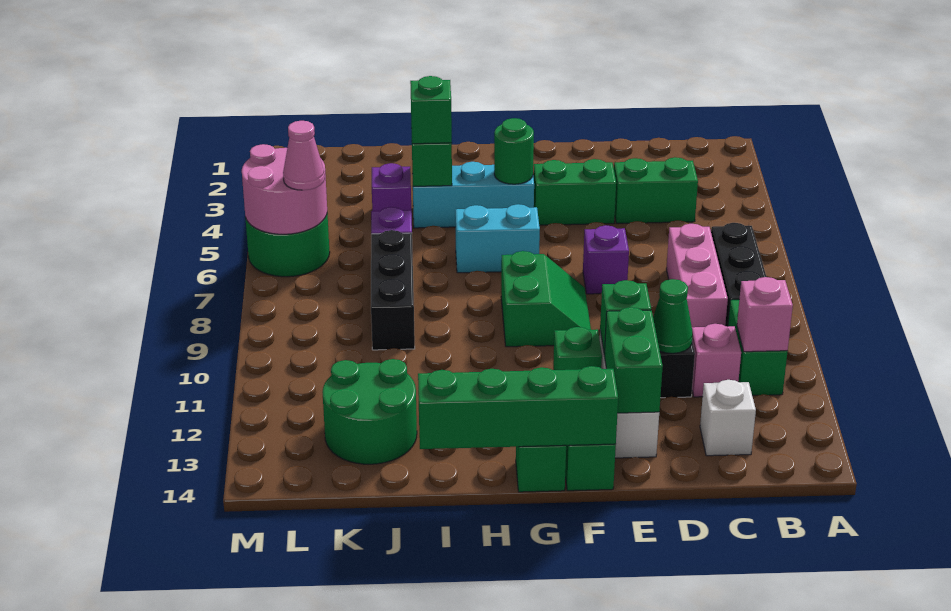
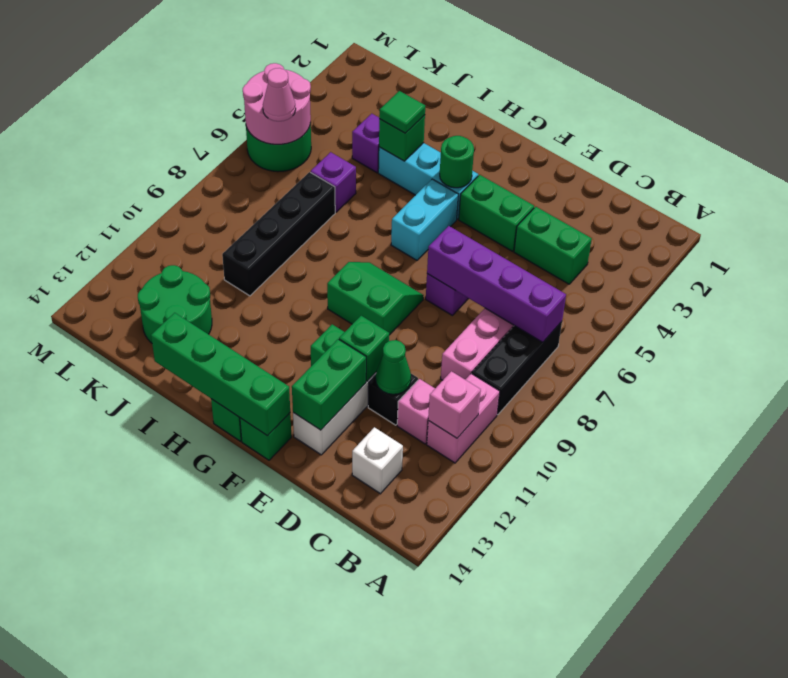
none -> purple brick B7:E7 level 2
green brick B10:B11 level 1 -> pink brick B10:B11 level 1
green slope F8:G9 level 1 top G -> green slope F8:G9 level 1 top 9
cyan brick G6:H6 level 1 -> cyan brick G5:G6 level 1
green brick I4 level 3 -> green tile I4 level 3
black brick J7:J9 level 1 -> black brick J7:J10 level 1

